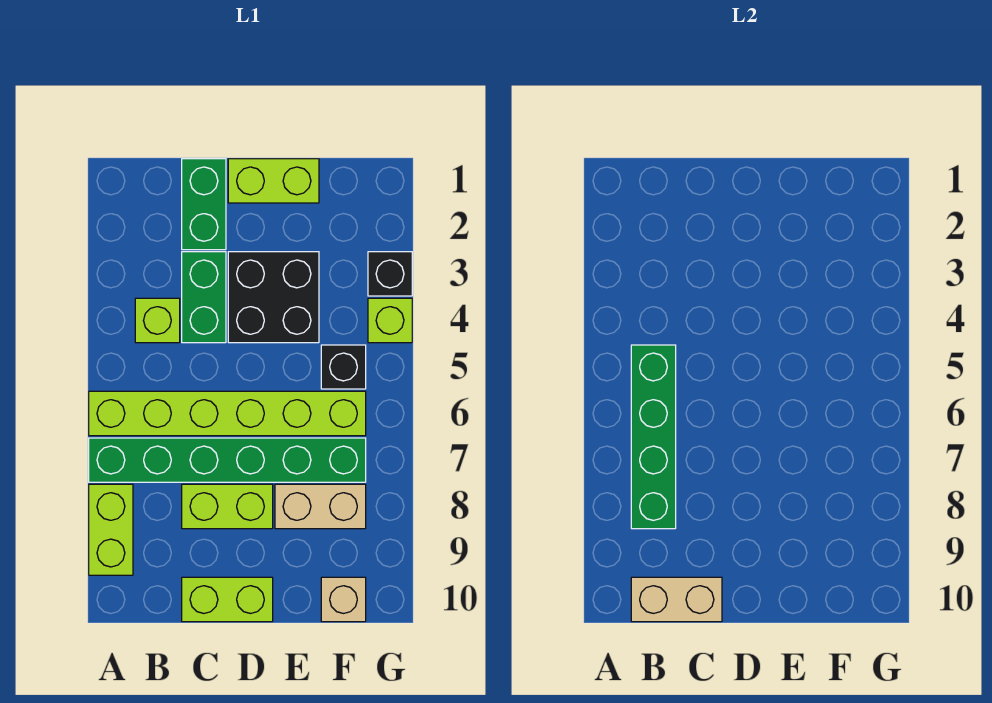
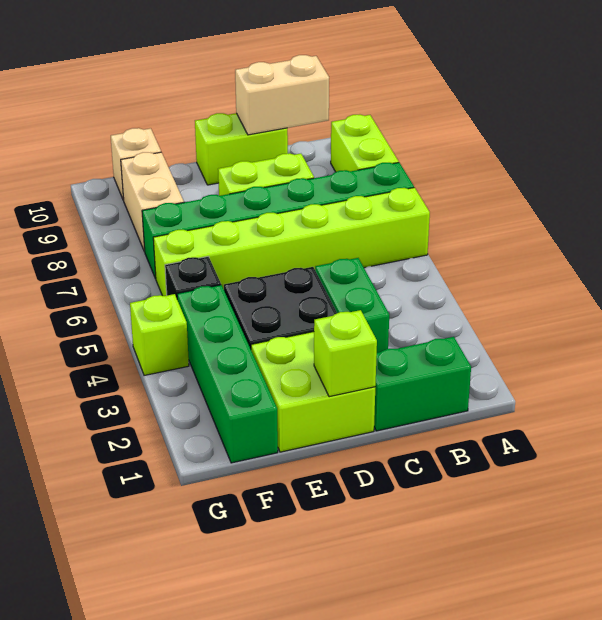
lime brick B4 level 1 -> lime brick D1 level 2
green brick B5:B8 level 2 -> green brick F1:F4 level 1
green brick C1:C2 level 1 -> green brick B1:C1 level 1
lime brick D1:E1 level 1 -> lime brick D1:E2 level 1
tan brick E8:F8 level 1 -> tan brick F8:F9 level 1
black brick G3 level 1 -> none

